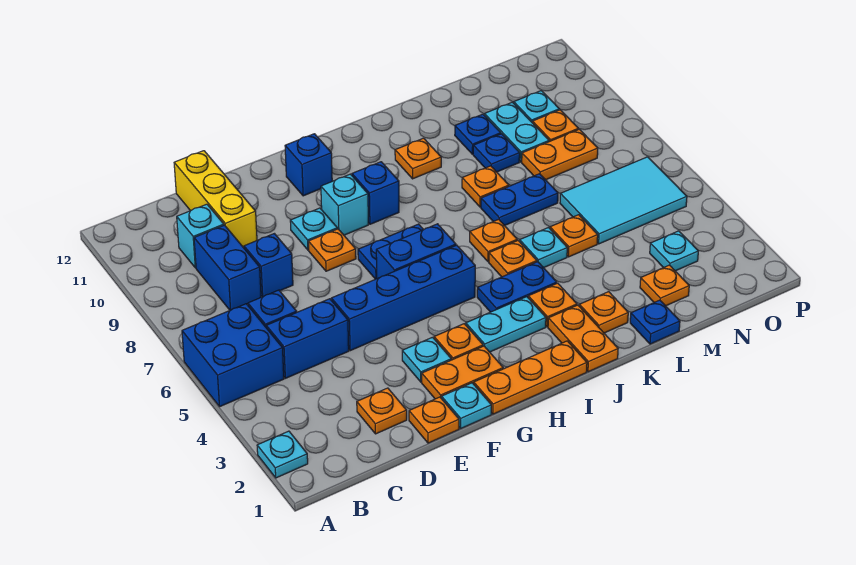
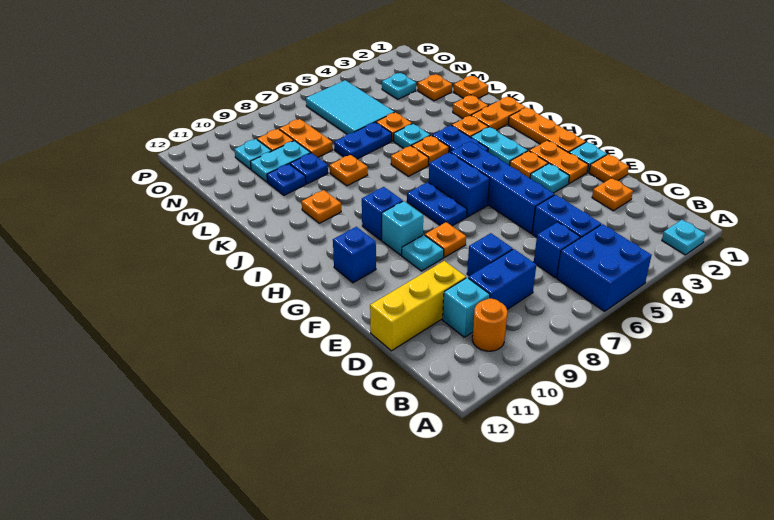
none -> orange round brick B10 level 1
blue plate K7:L7 level 1 -> blue plate L6:L7 level 1
blue plate L1 level 1 -> orange plate L1 level 1

